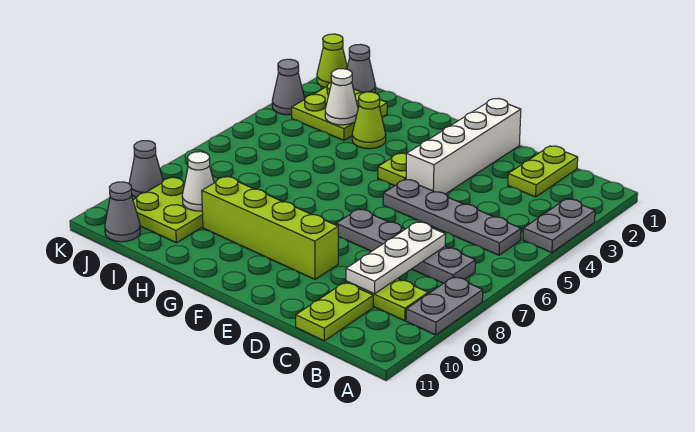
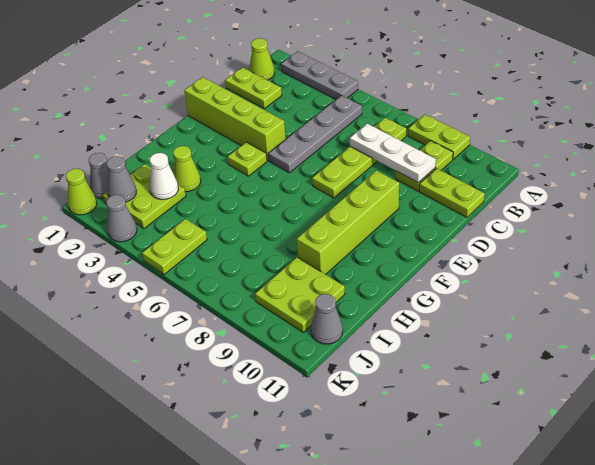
grey plate A3:A4 level 1 -> grey plate A2:A4 level 1
grey plate A8:A9 level 1 -> lime plate A8:A9 level 1
none -> lime cone B1 level 1
grey plate B7:E7 level 1 -> lime plate B7:E7 level 1
white brick E1:E4 level 1 -> lime brick E1:E4 level 1
white cone I9 level 2 -> none
none -> lime plate J5:K5 level 1
grey cone K9 level 1 -> grey cone J2 level 2

